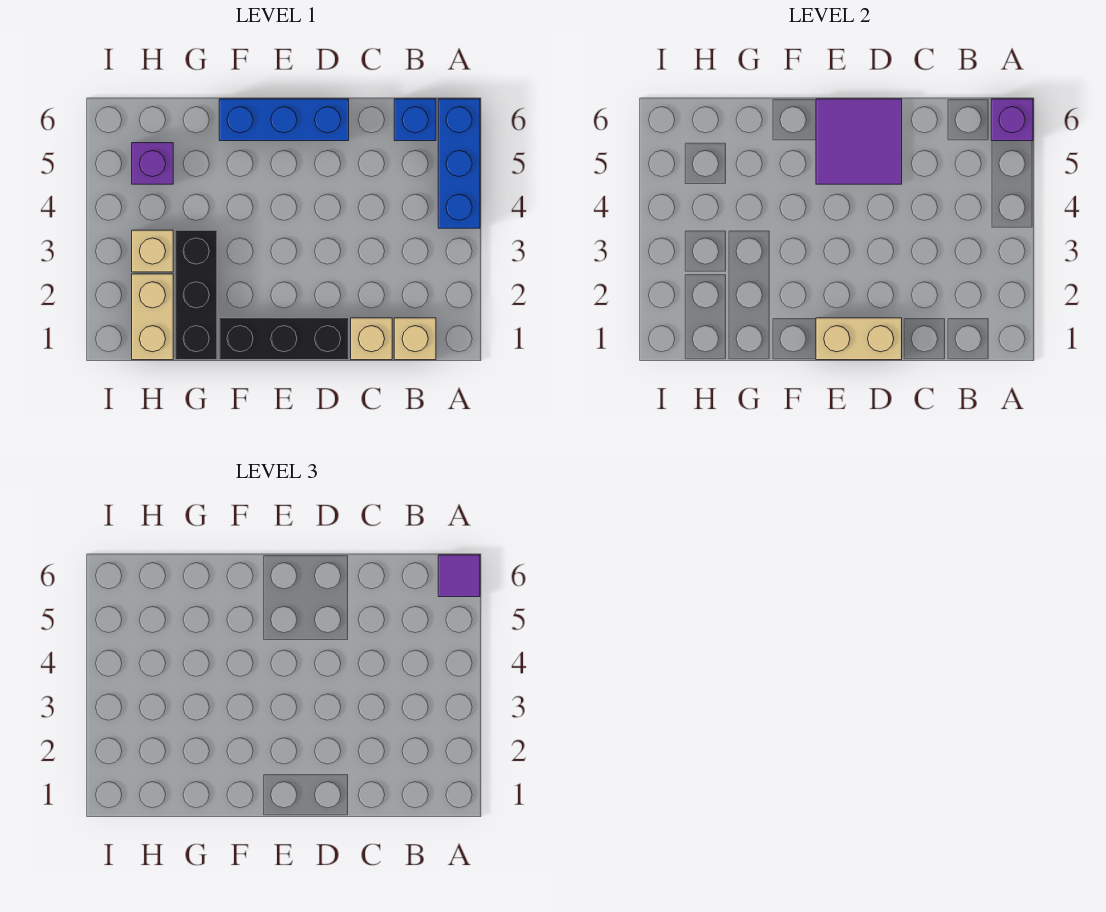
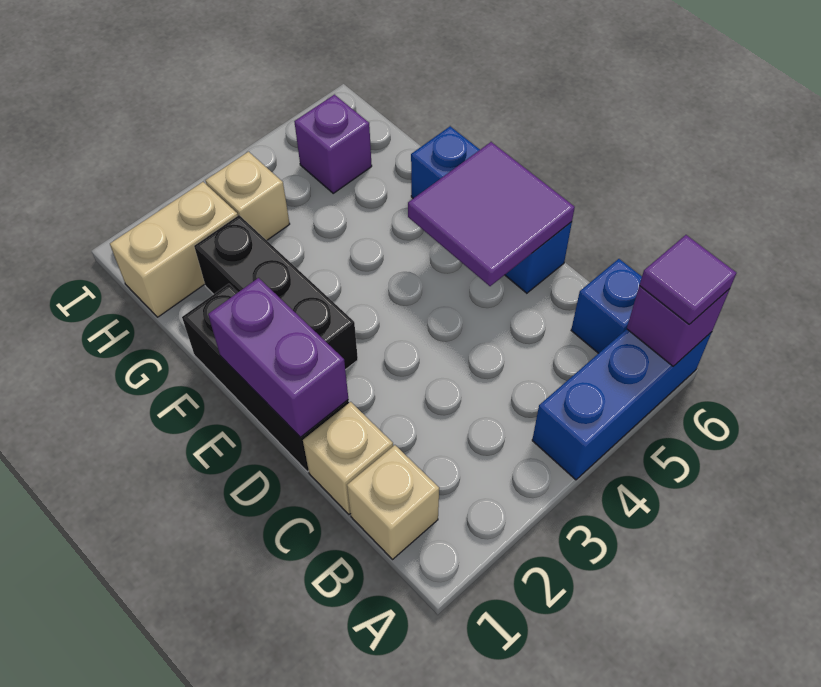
tan brick D1:E1 level 2 -> purple brick D1:E1 level 2
black brick G1:G3 level 1 -> black brick E2:G2 level 1

